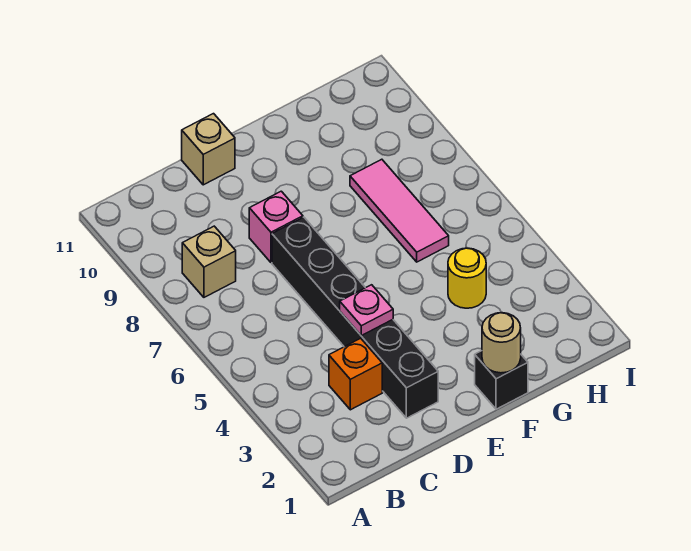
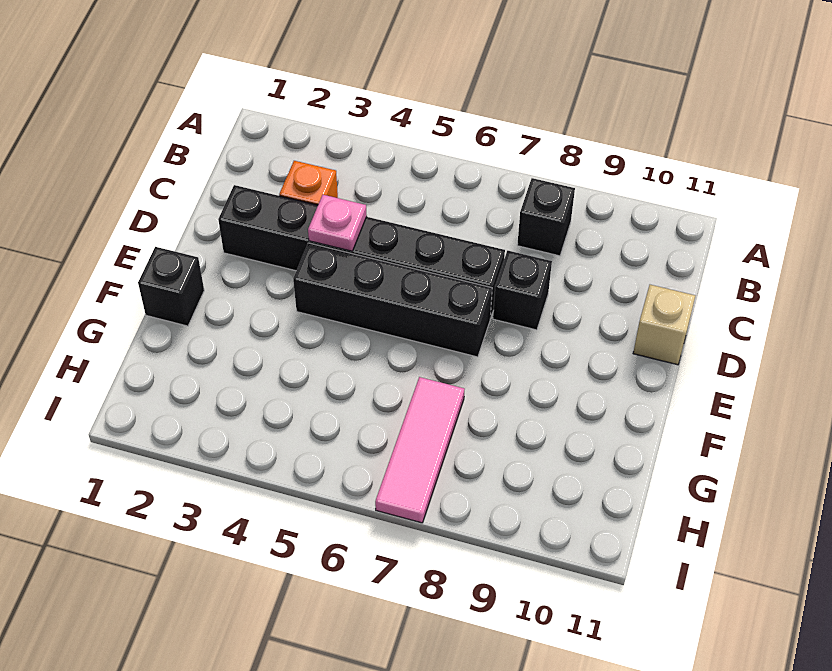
tan brick B8 level 1 -> black brick B8 level 1
pink brick D8 level 1 -> black brick D8 level 1
none -> black brick E4:E7 level 1
tan round brick F1 level 2 -> none
yellow round brick G4 level 1 -> none
pink tile G6:G8 level 1 -> pink tile G7:I7 level 1

